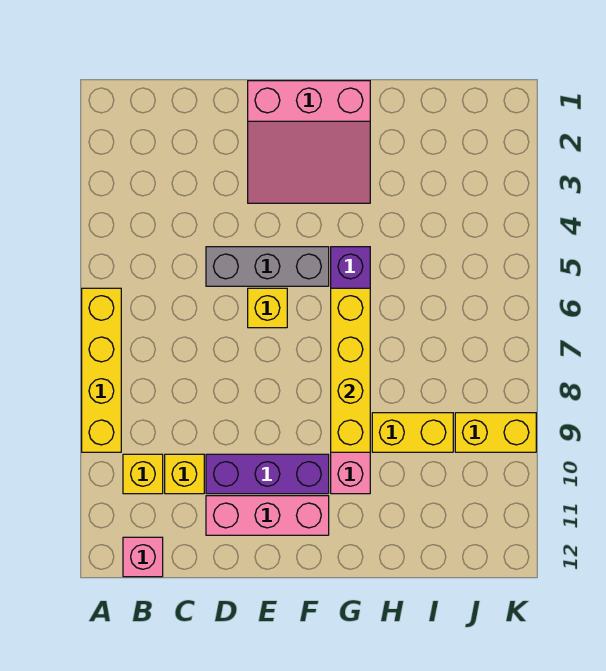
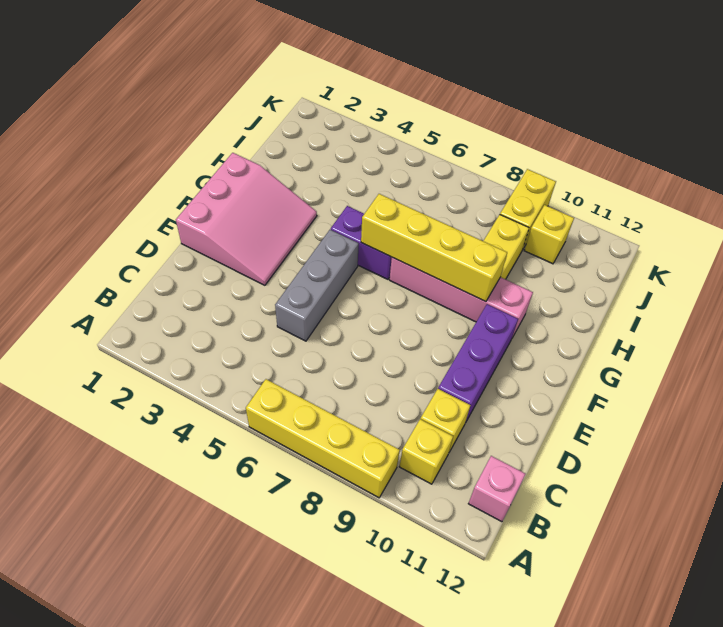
pink brick D11:F11 level 1 -> none
yellow brick E6 level 1 -> yellow brick J10 level 1

